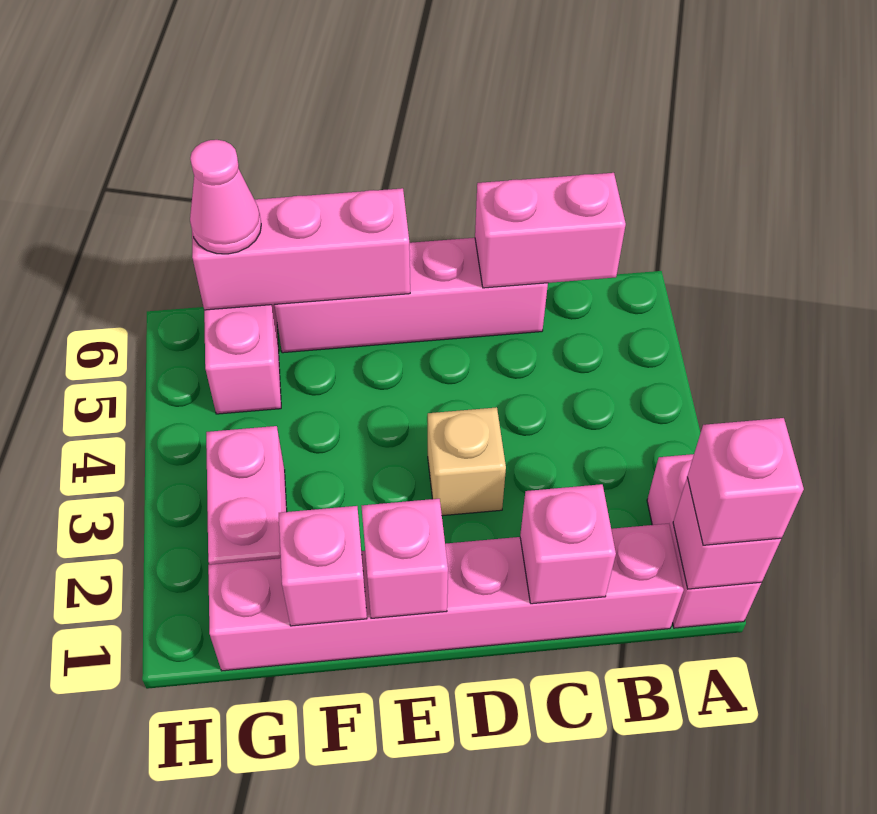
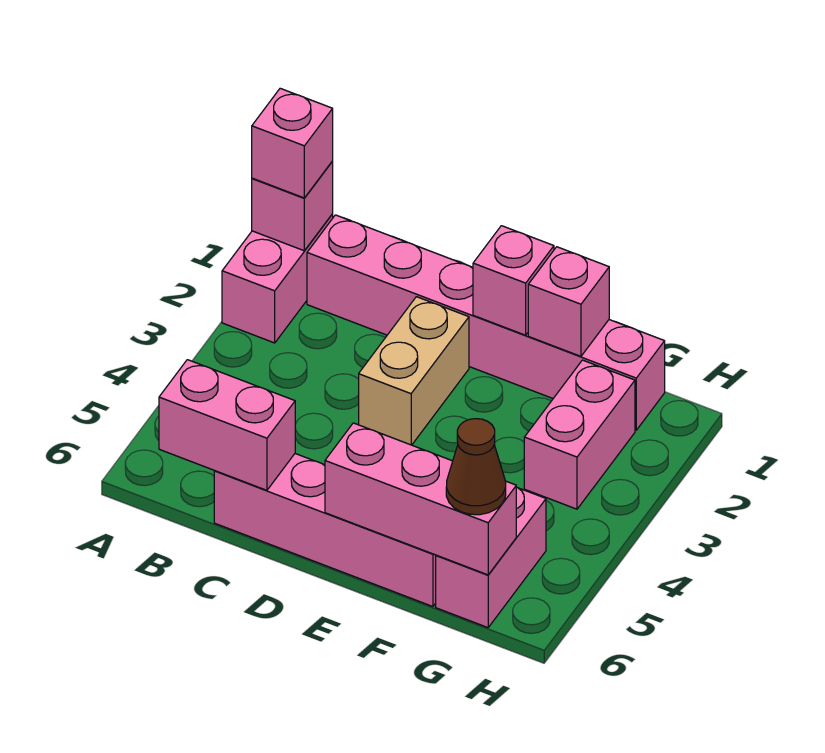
pink brick C1 level 2 -> none
tan brick D3 level 1 -> tan brick D2:D3 level 1
pink cone G6 level 3 -> brown cone G6 level 3

